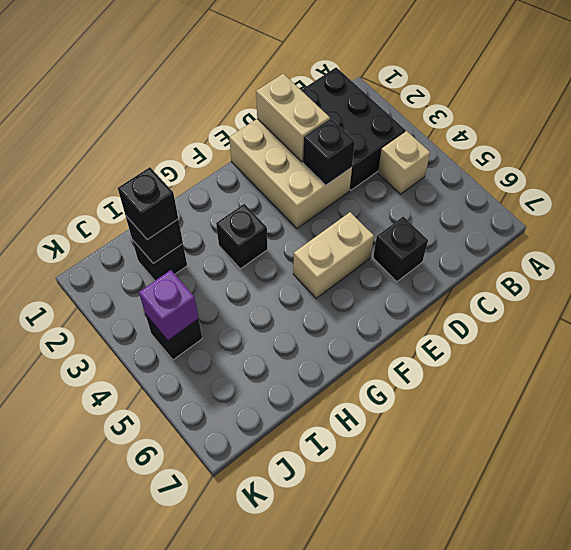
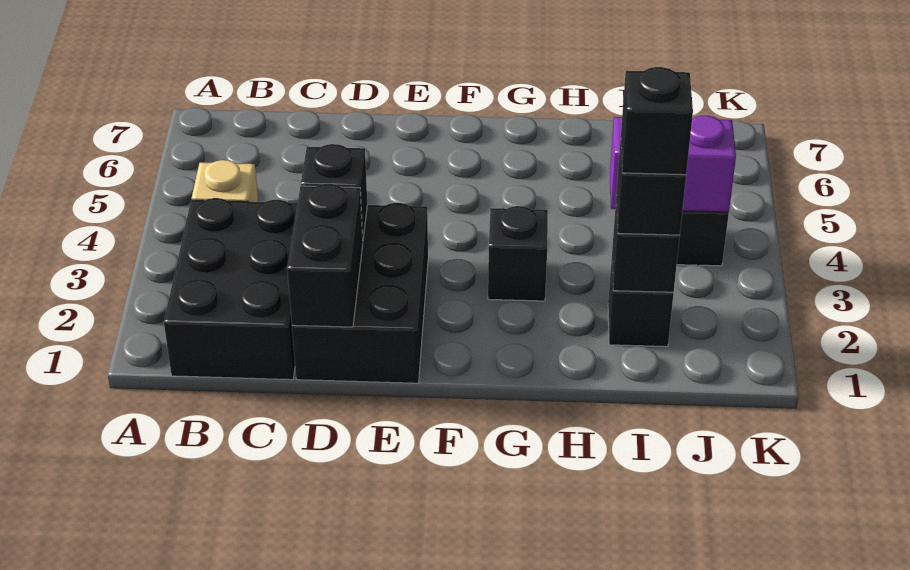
tan brick D1:E3 level 1 -> black brick D1:E3 level 1
tan brick D1:D2 level 2 -> black brick D1:D2 level 2
black brick D6 level 1 -> black brick I2 level 4
tan brick E5:F5 level 1 -> none
purple brick J4 level 2 -> purple brick I4:J4 level 2

